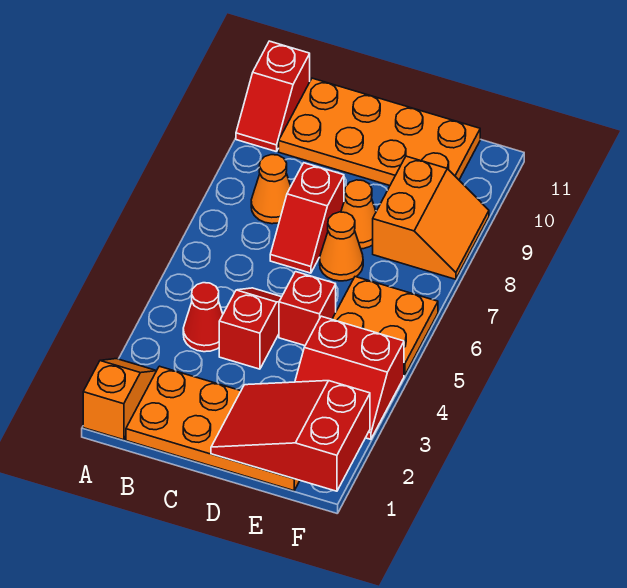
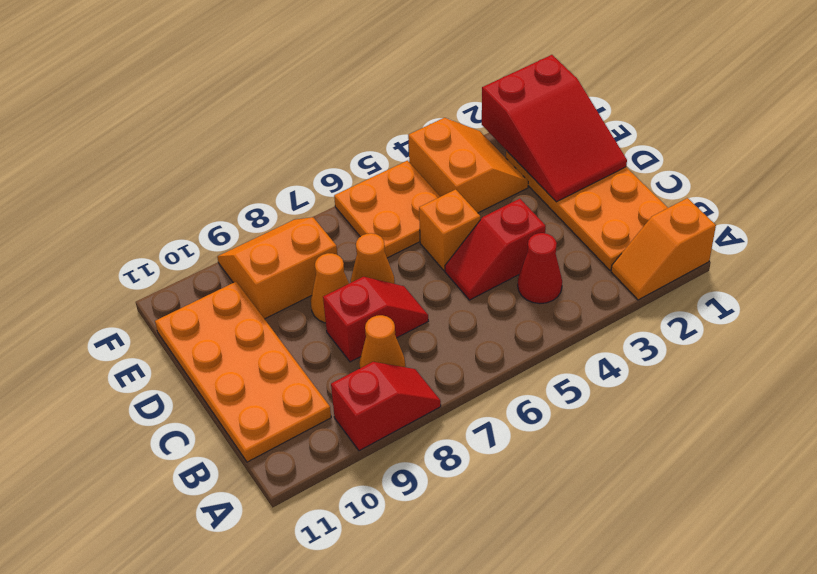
red slope A10:A11 level 1 top 11 -> red slope A8:A9 level 1 top 9
red brick D5 level 1 -> orange brick D5 level 1
red slope E3:F4 level 1 top 4 -> orange slope E3:F4 level 1 top 4

